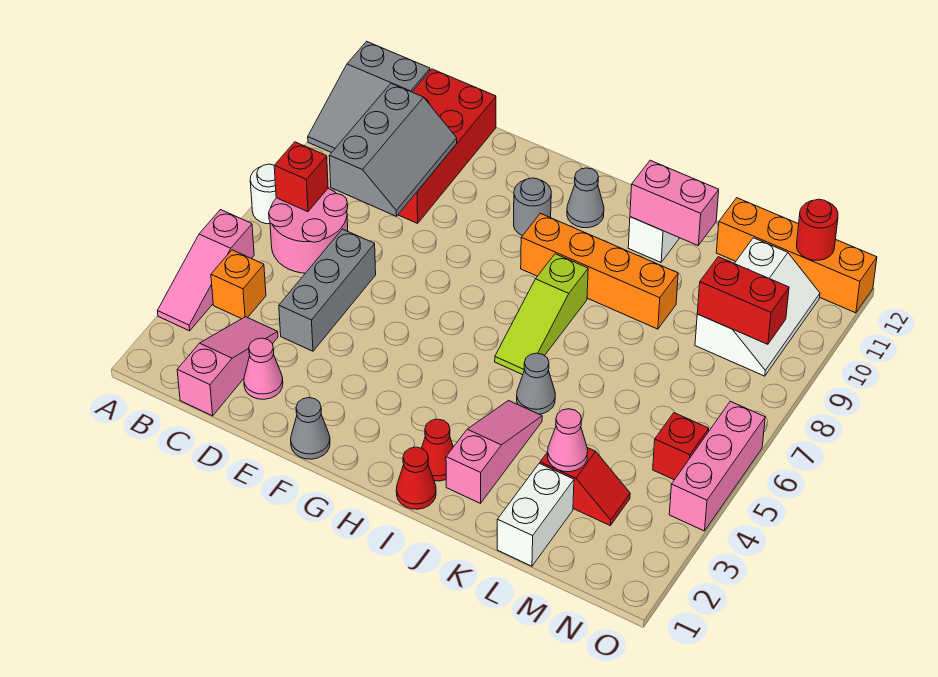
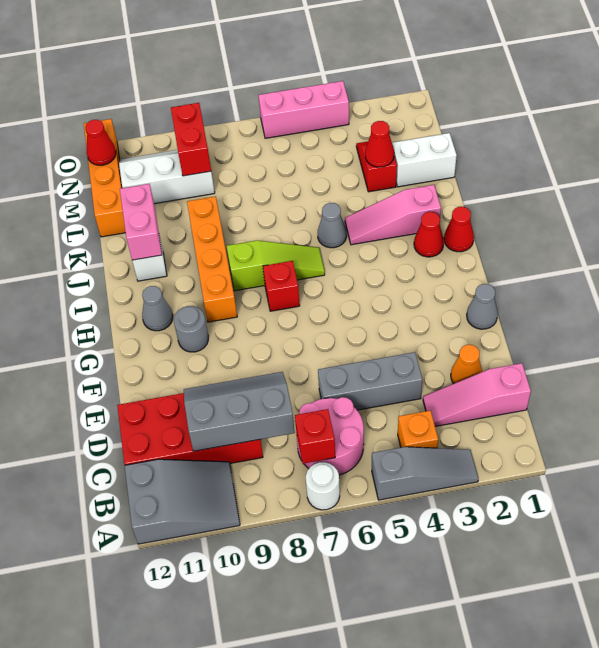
pink slope A3:A5 level 1 top 5 -> grey slope A3:A5 level 1 top 5
pink cone D2 level 1 -> orange cone D2 level 1
pink cone L3 level 2 -> red cone L3 level 2
red brick N5 level 1 -> red brick H7 level 1
red round brick N12 level 2 -> red cone N12 level 2

